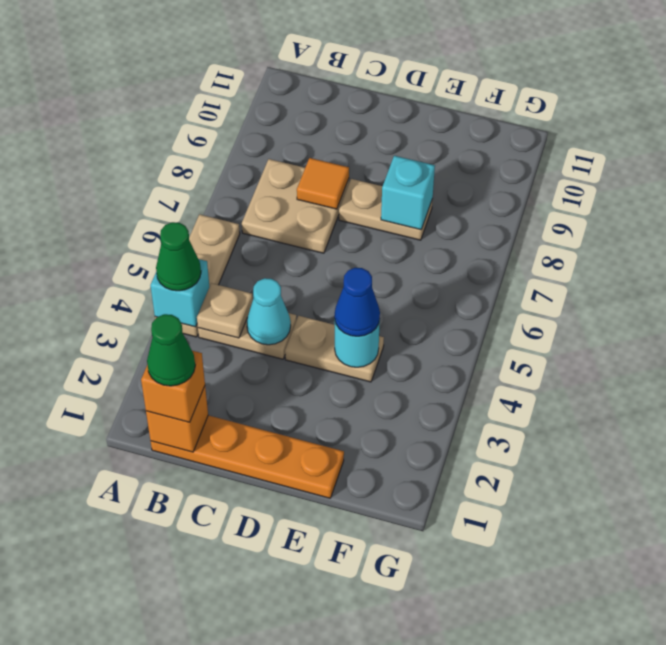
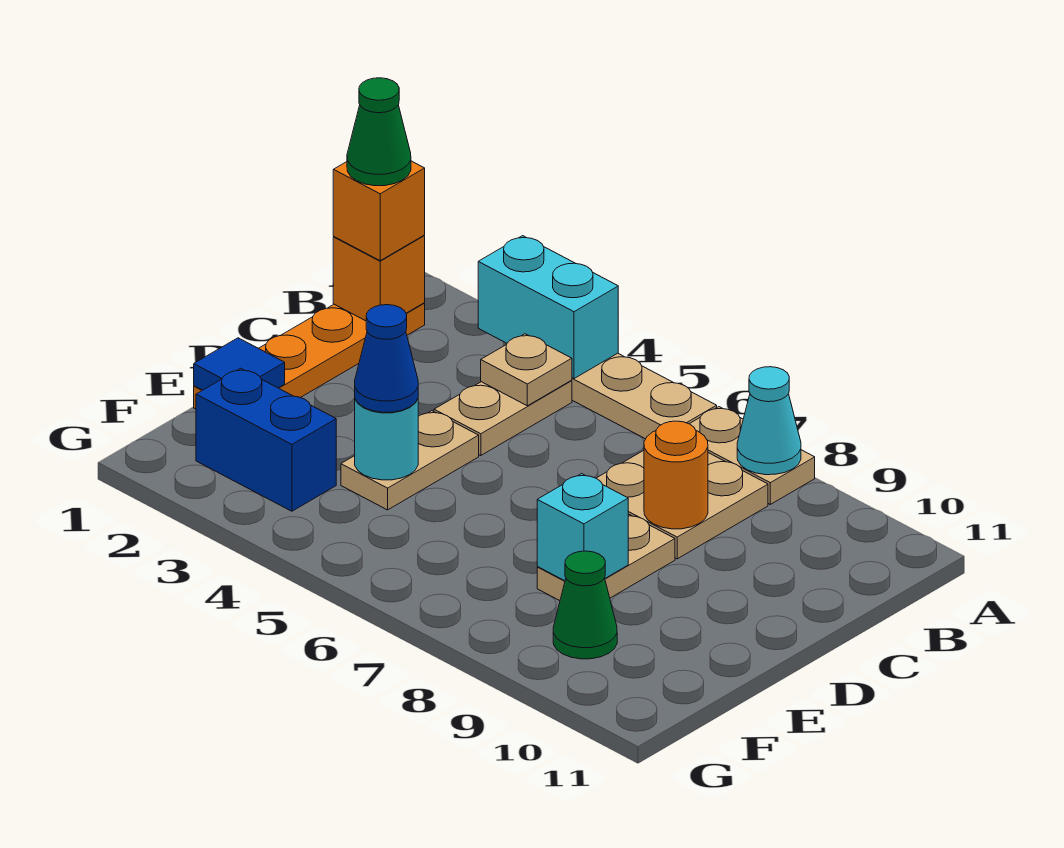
cyan brick A4 level 2 -> cyan brick A3:A4 level 2
green cone A4 level 3 -> green cone F9 level 1
none -> tan plate A7:A8 level 1
cyan cone C4 level 2 -> cyan cone A8 level 2
orange tile C8 level 2 -> orange round brick C8 level 2
none -> blue tile E1 level 2
none -> blue brick F2:F3 level 1

